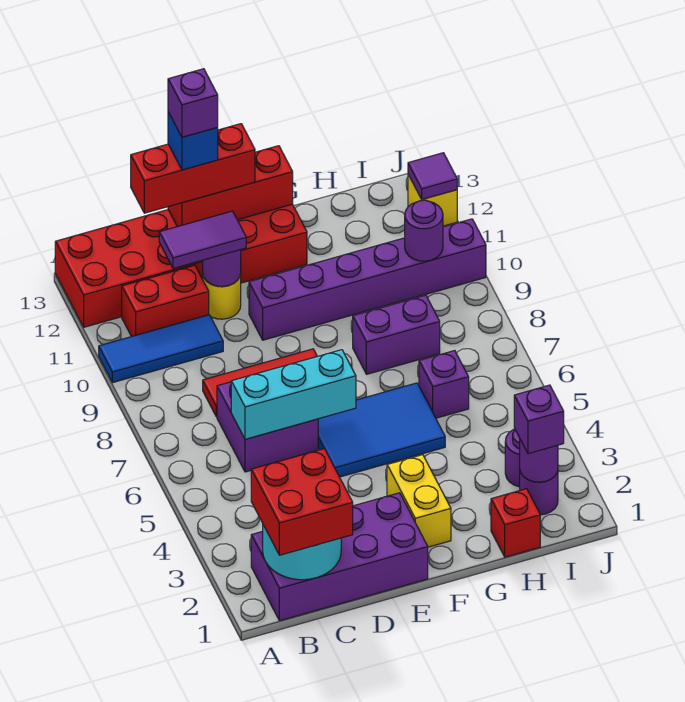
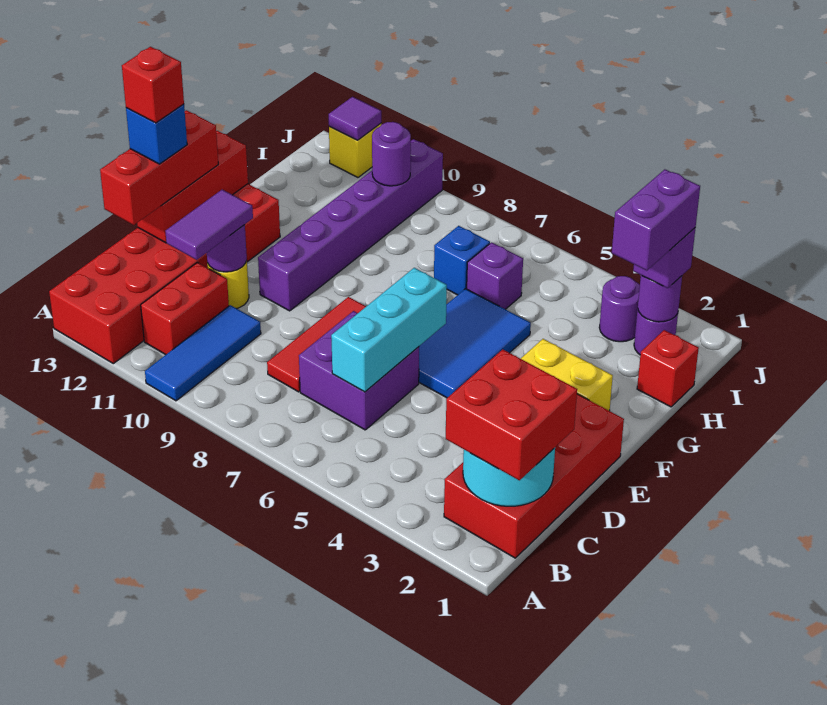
purple brick B1:E2 level 1 -> red brick B1:E2 level 1
purple brick D13 level 5 -> red brick D13 level 5
purple brick G8:H8 level 1 -> purple brick H2:I2 level 4
none -> blue brick H7 level 1

